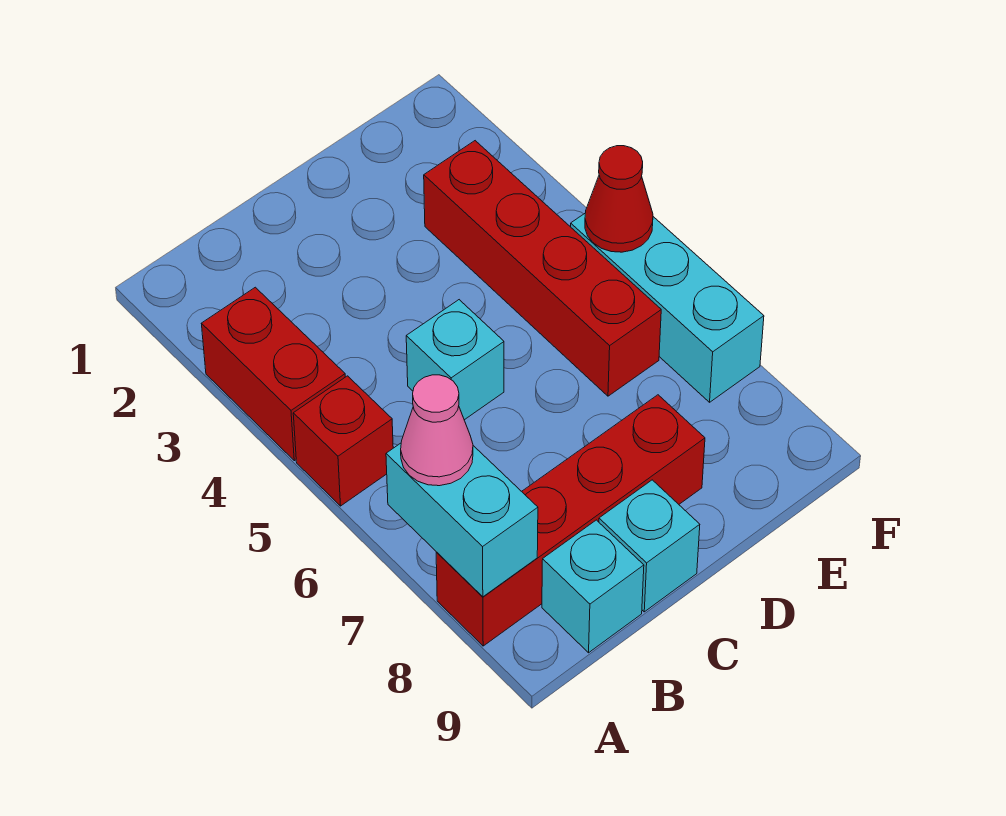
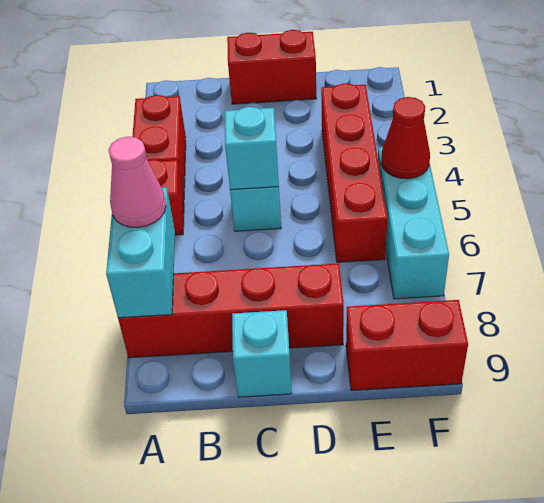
cyan brick B9 level 1 -> cyan brick C5 level 2
none -> red brick C1:D1 level 1
none -> red brick E9:F9 level 1

